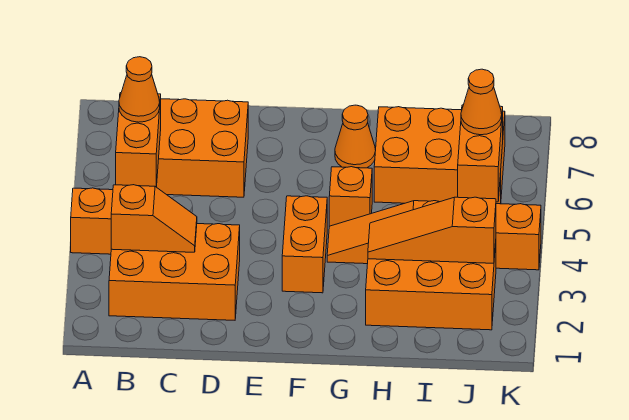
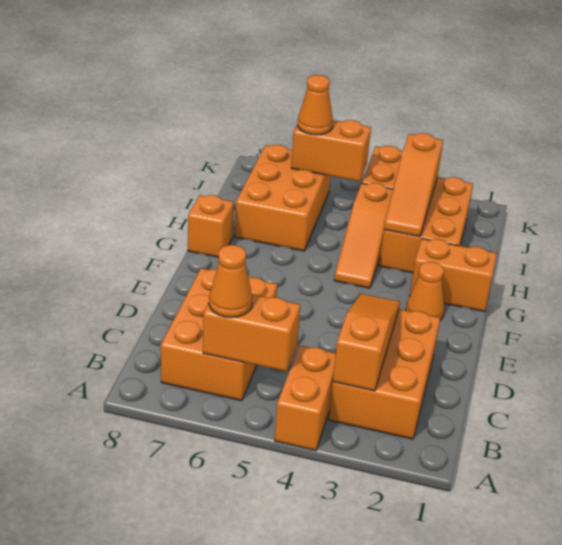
orange slope B3:C3 level 2 top B -> orange slope B3:D3 level 2 top B
orange brick F3:F4 level 1 -> orange brick G1:G2 level 1
orange brick G5 level 1 -> orange brick G8 level 1
orange cone G7 level 1 -> orange cone F2 level 1

